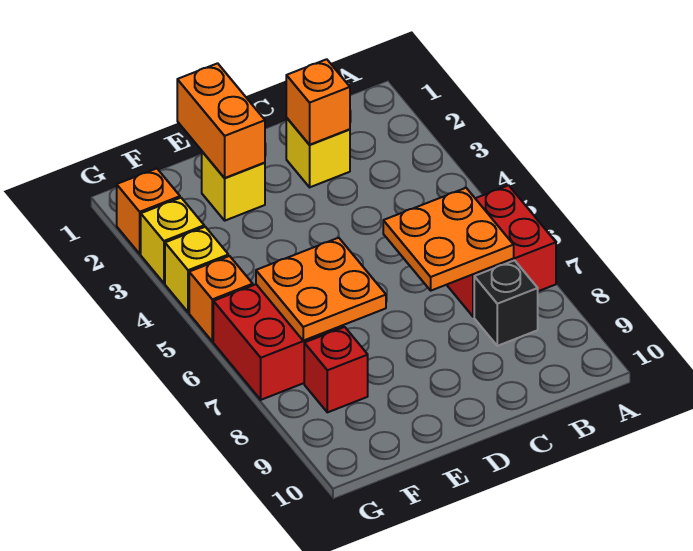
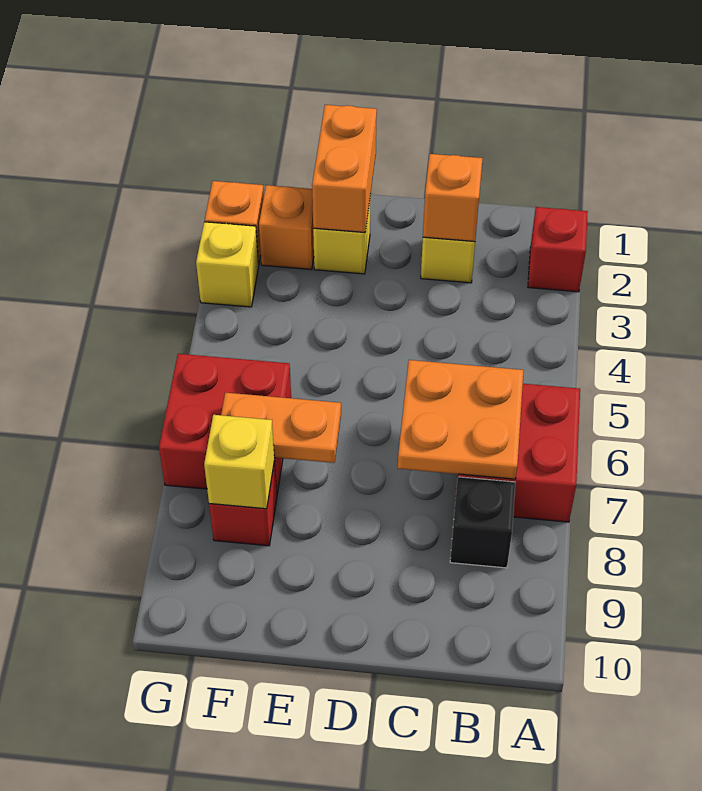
none -> red brick A2 level 1
orange plate E6:F7 level 2 -> orange plate E7:F7 level 2
yellow brick G4 level 1 -> yellow brick F8 level 2
orange brick G5 level 1 -> orange brick F2 level 1

